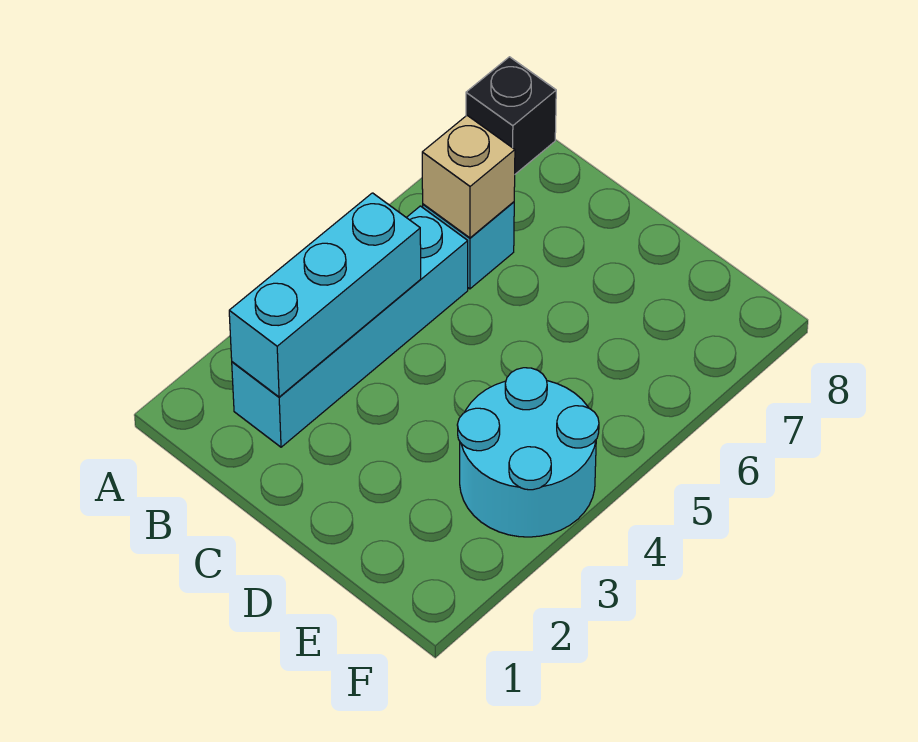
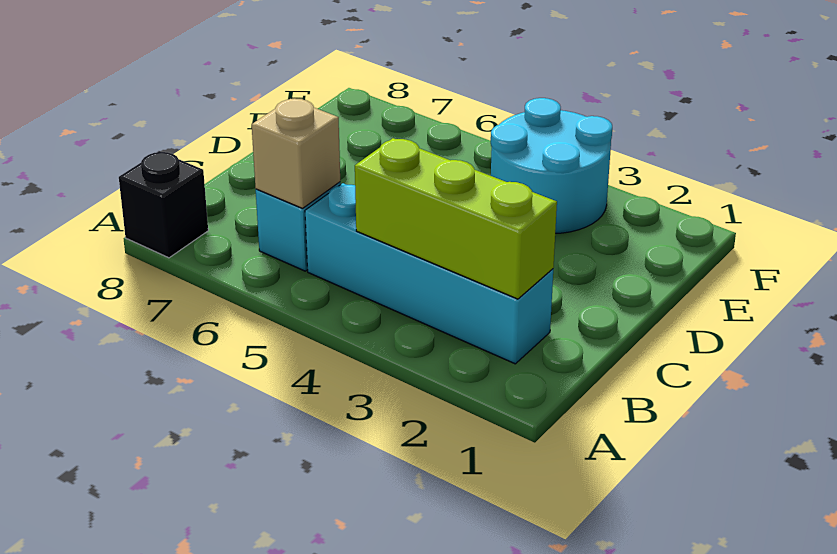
cyan brick B2:B4 level 2 -> lime brick B2:B4 level 2

